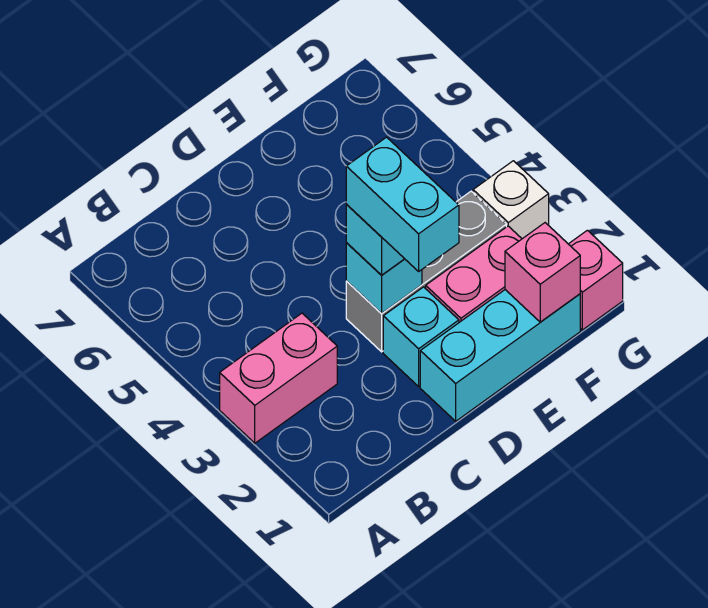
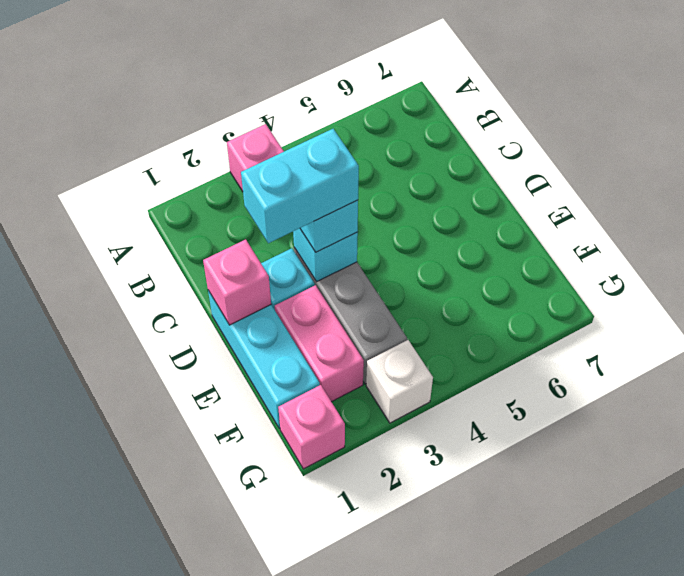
pink brick F1 level 2 -> pink brick D1 level 2

